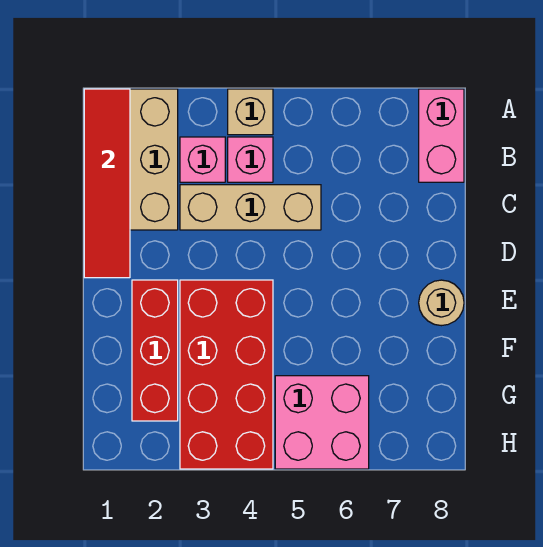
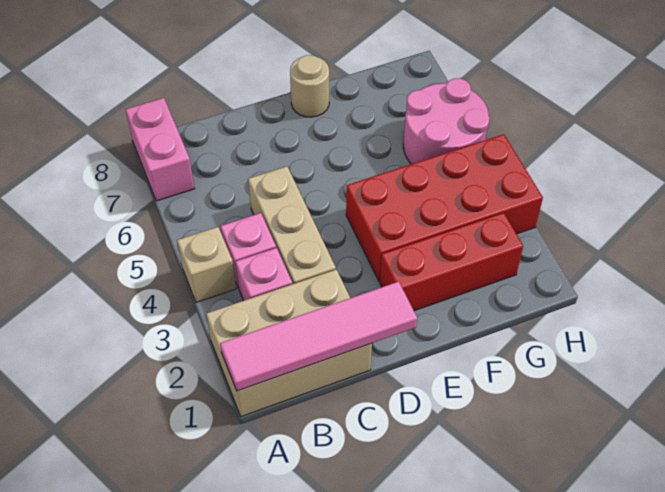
red tile A1:D1 level 2 -> pink tile A1:D1 level 2
pink brick A8:B8 level 1 -> pink brick A7:A8 level 1
pink brick G5:H6 level 1 -> pink round brick G5:H6 level 1

